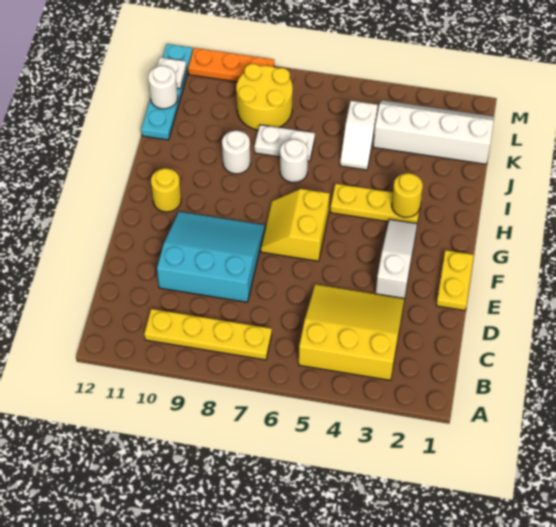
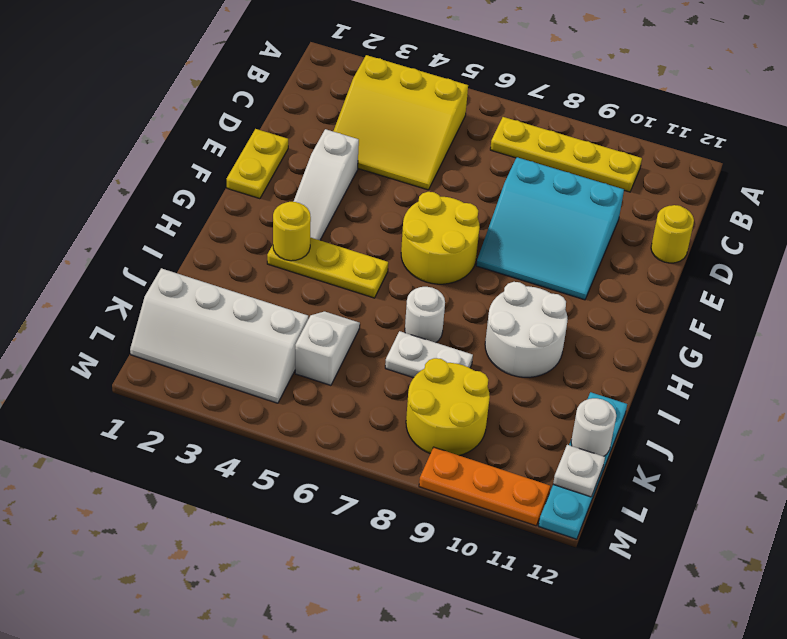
yellow slope F6:G7 level 1 top 6 -> yellow round brick F6:G7 level 1
yellow round brick G11 level 1 -> yellow round brick D12 level 1
white round brick I9 level 1 -> white round brick H9:I10 level 1

